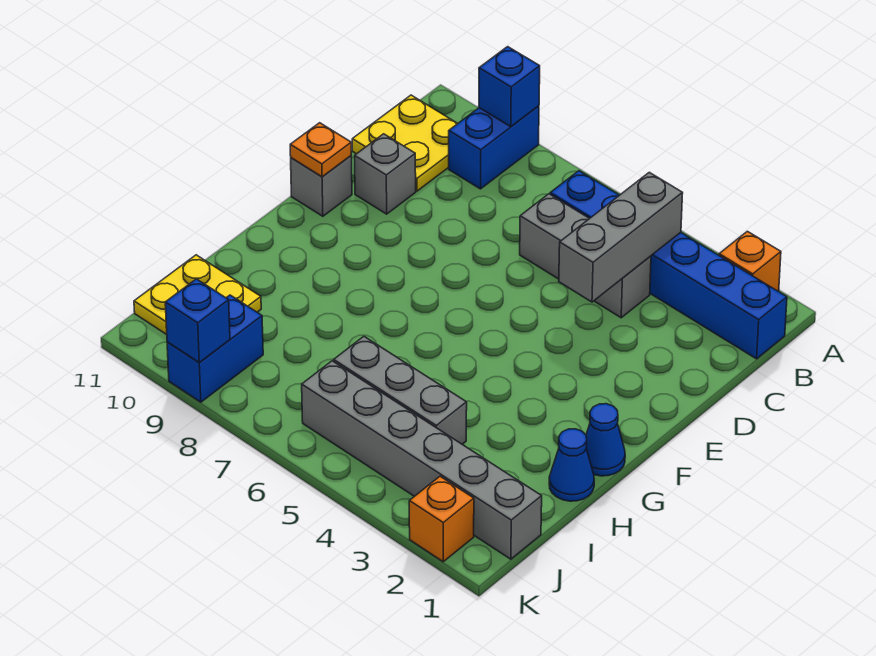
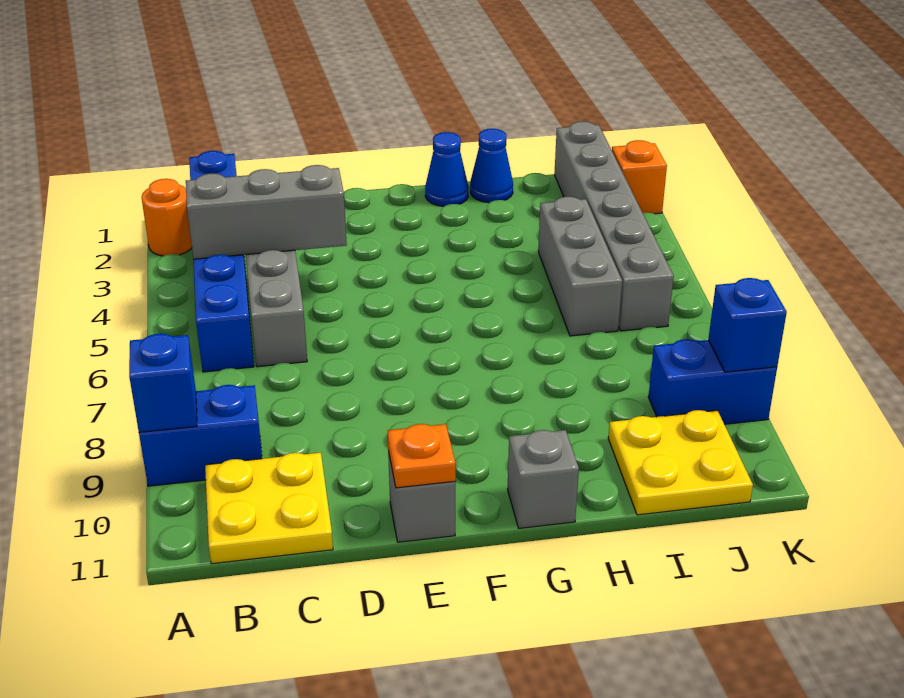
orange brick A2 level 1 -> orange round brick A2 level 1
grey brick D10 level 1 -> grey brick G11 level 1

